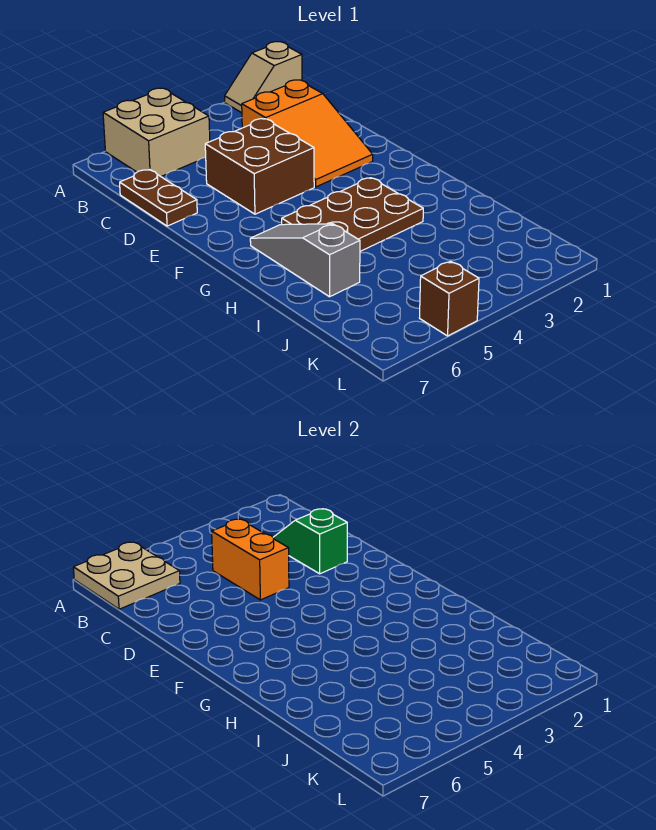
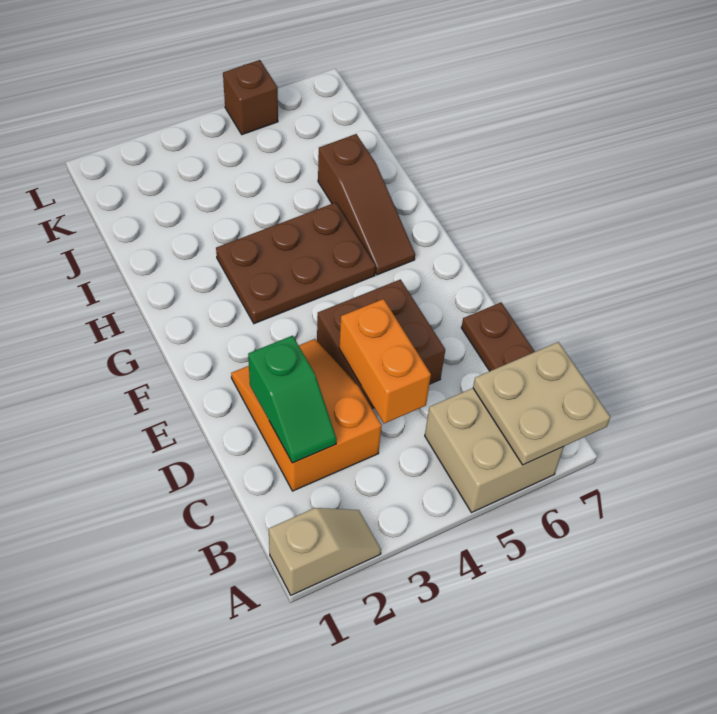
grey slope G6:I6 level 1 top I -> brown slope G6:I6 level 1 top I

